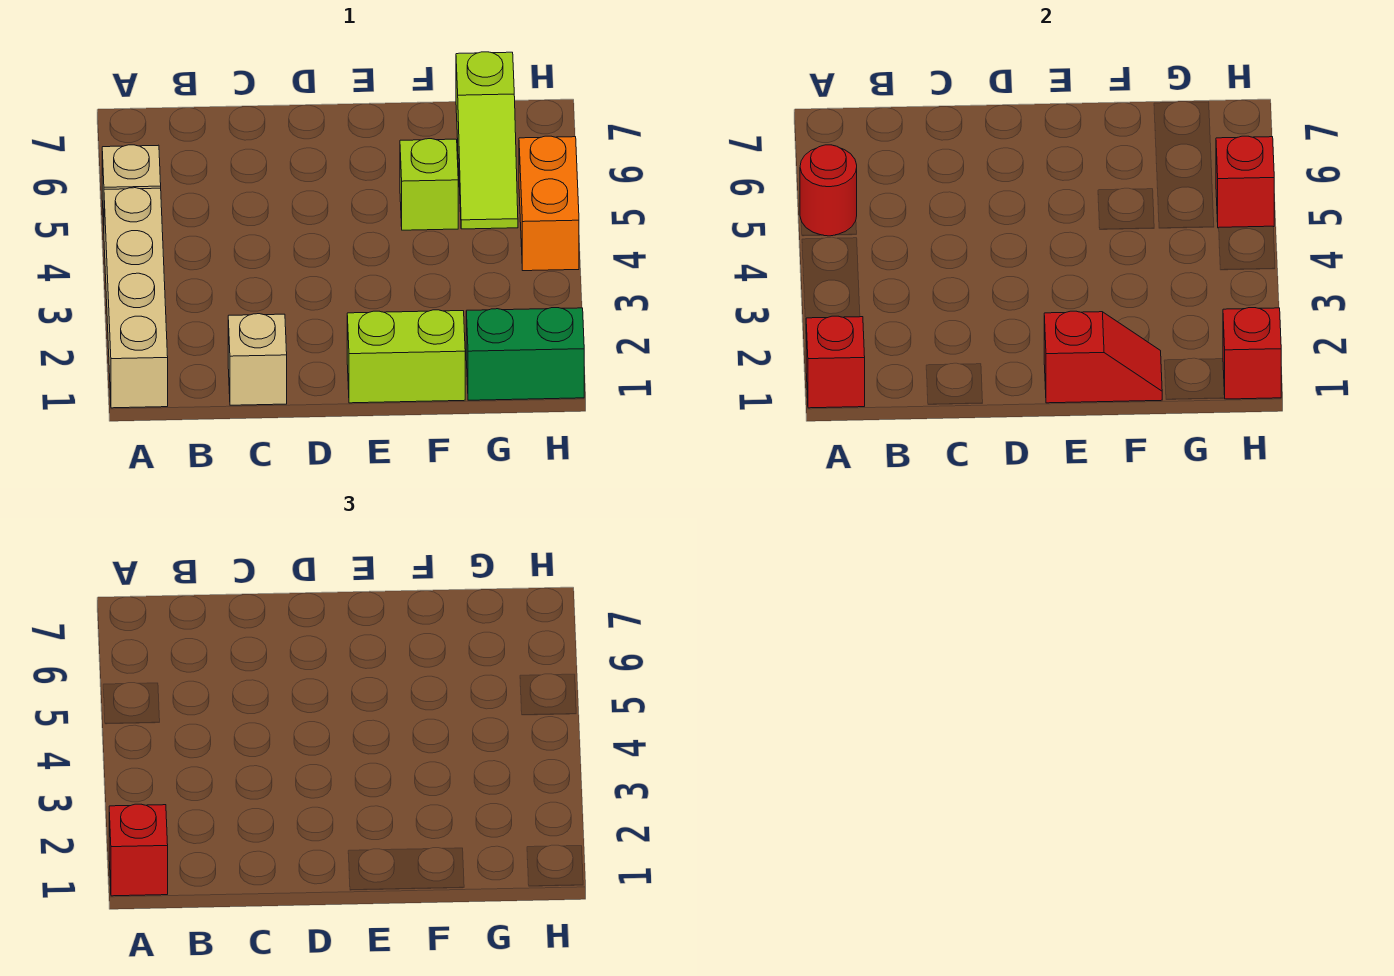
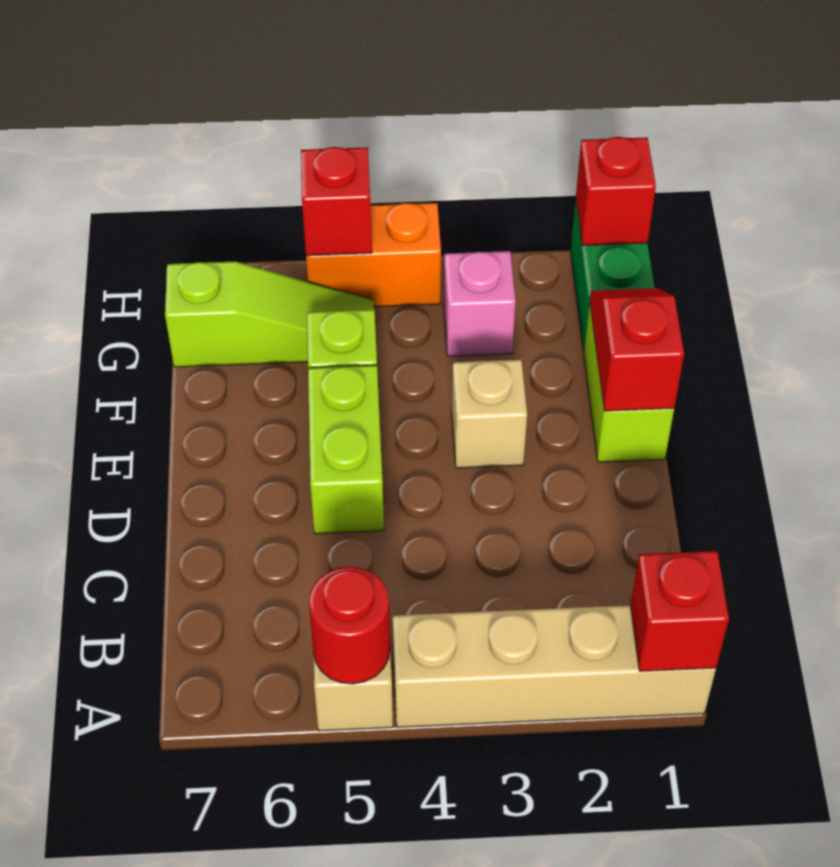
red brick A1 level 3 -> none
tan brick C1 level 1 -> tan brick E3 level 1
none -> lime brick D5:E5 level 1
none -> pink brick G3 level 1

